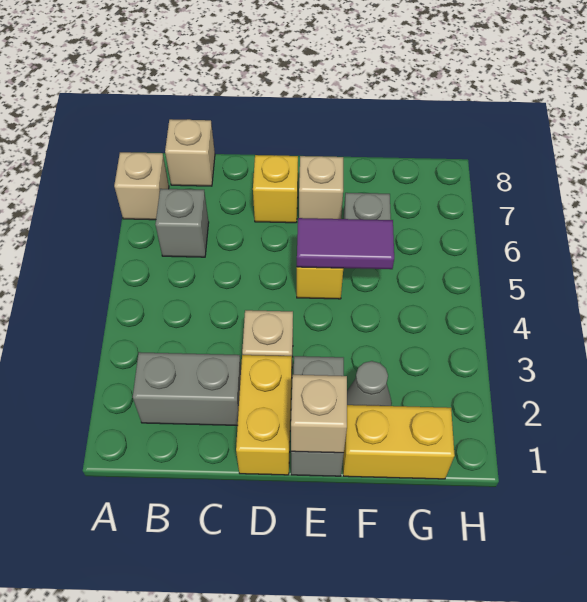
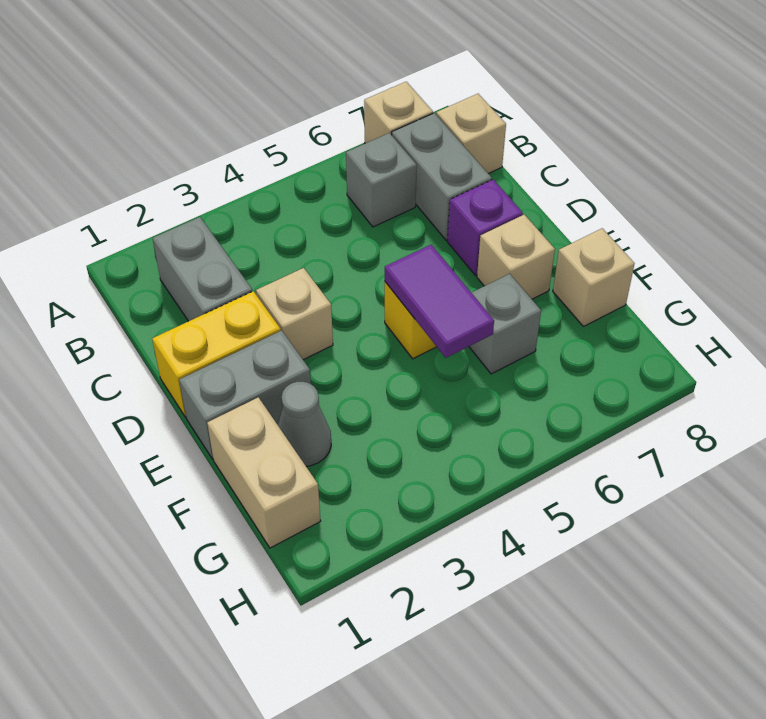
none -> grey brick B7:C7 level 1
yellow brick D7 level 1 -> purple brick D7 level 1
tan brick E1 level 2 -> tan brick F8 level 1
yellow brick F1:G1 level 1 -> tan brick F1:G1 level 1

